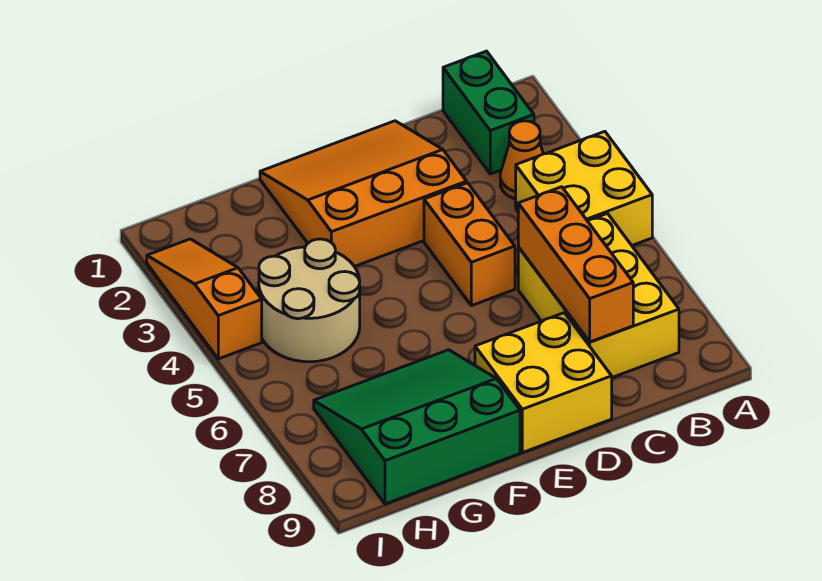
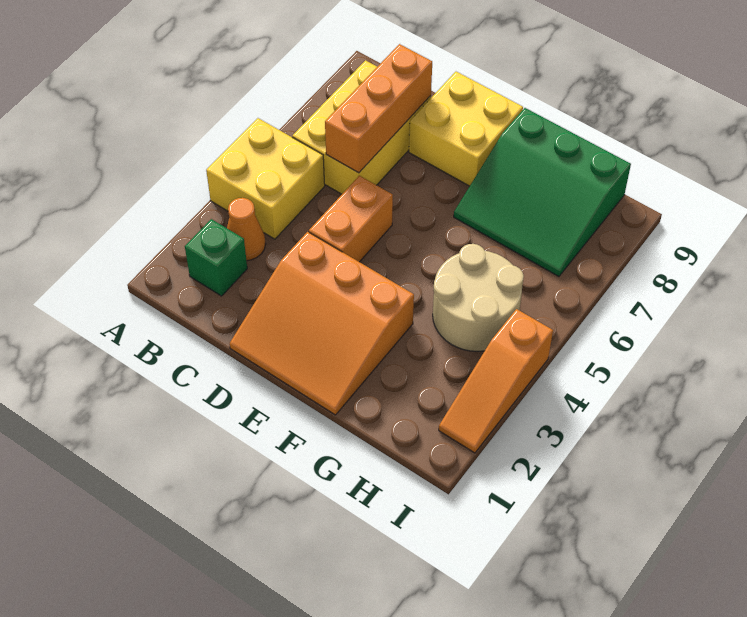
green brick B1:B2 level 1 -> green brick B2 level 1

